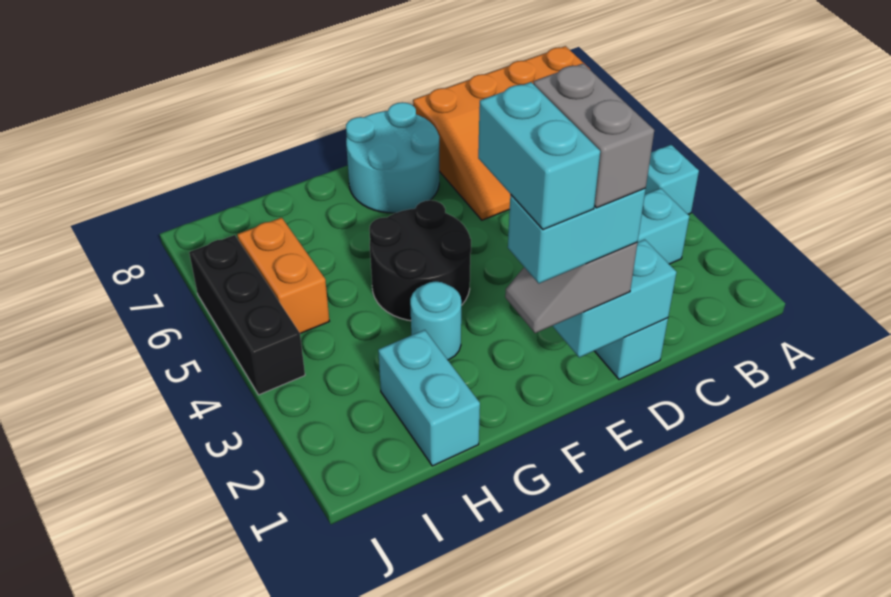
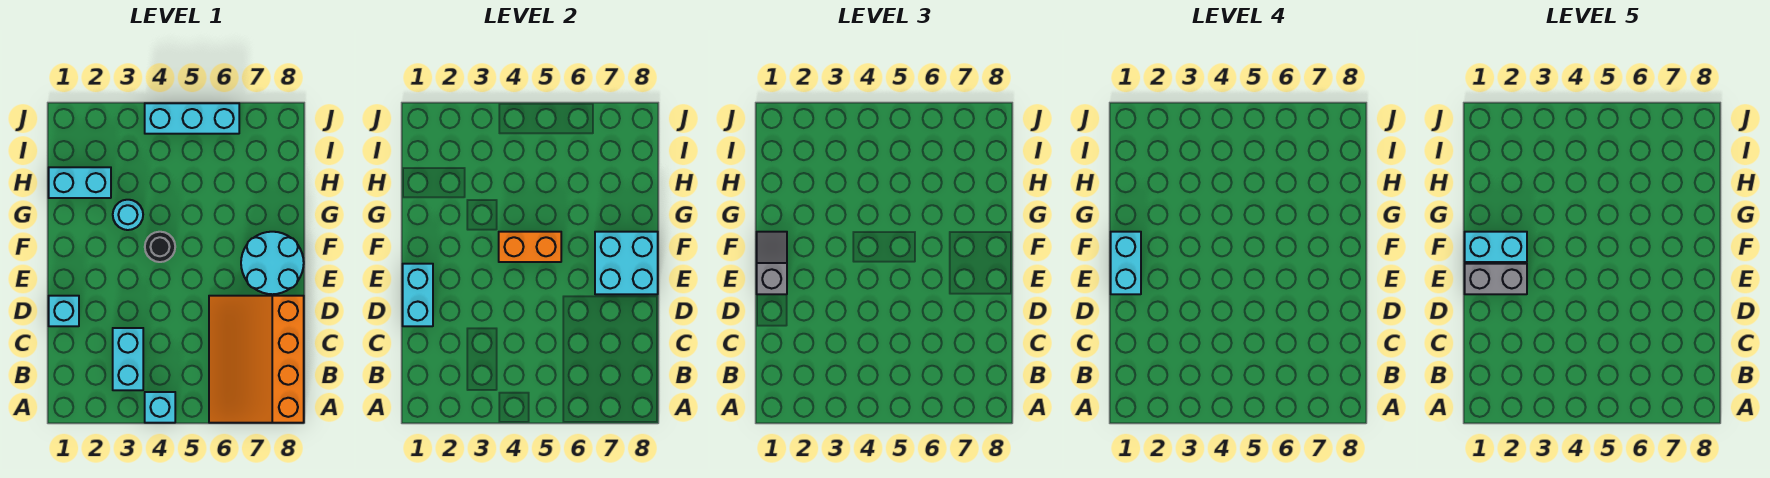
none -> cyan brick E7:F8 level 2
black round brick F4:G5 level 1 -> black round brick F4 level 1
orange brick I5:I6 level 1 -> orange brick F4:F5 level 2
black brick J4:J6 level 1 -> cyan brick J4:J6 level 1

